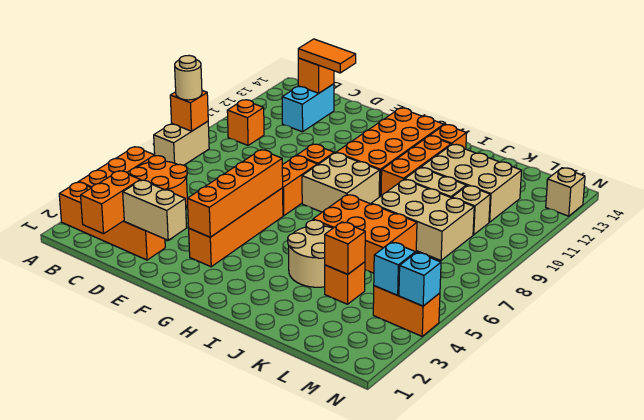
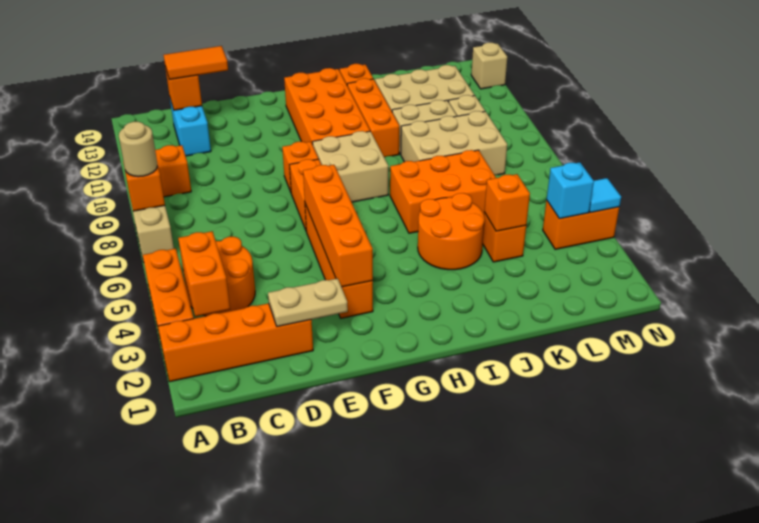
orange brick C1:C2 level 2 -> orange brick B3:B4 level 2
tan brick D2:E2 level 2 -> tan plate D2:E2 level 2
tan round brick I4:J5 level 1 -> orange round brick I4:J5 level 1
cyan brick N4 level 2 -> cyan tile N4 level 2

